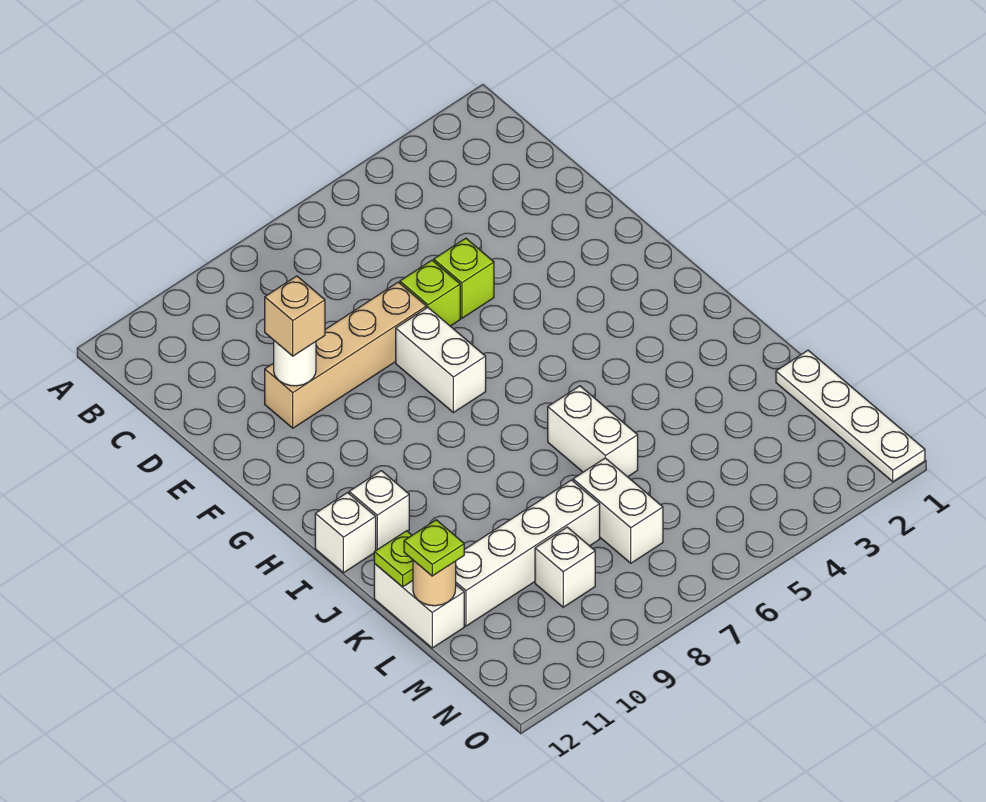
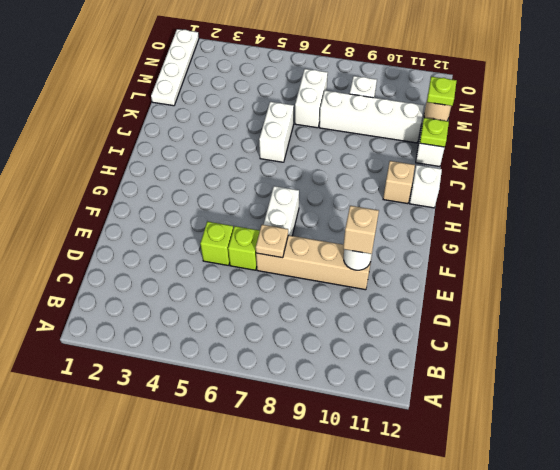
none -> tan plate E7 level 2
white brick I11 level 1 -> tan brick I11 level 1

